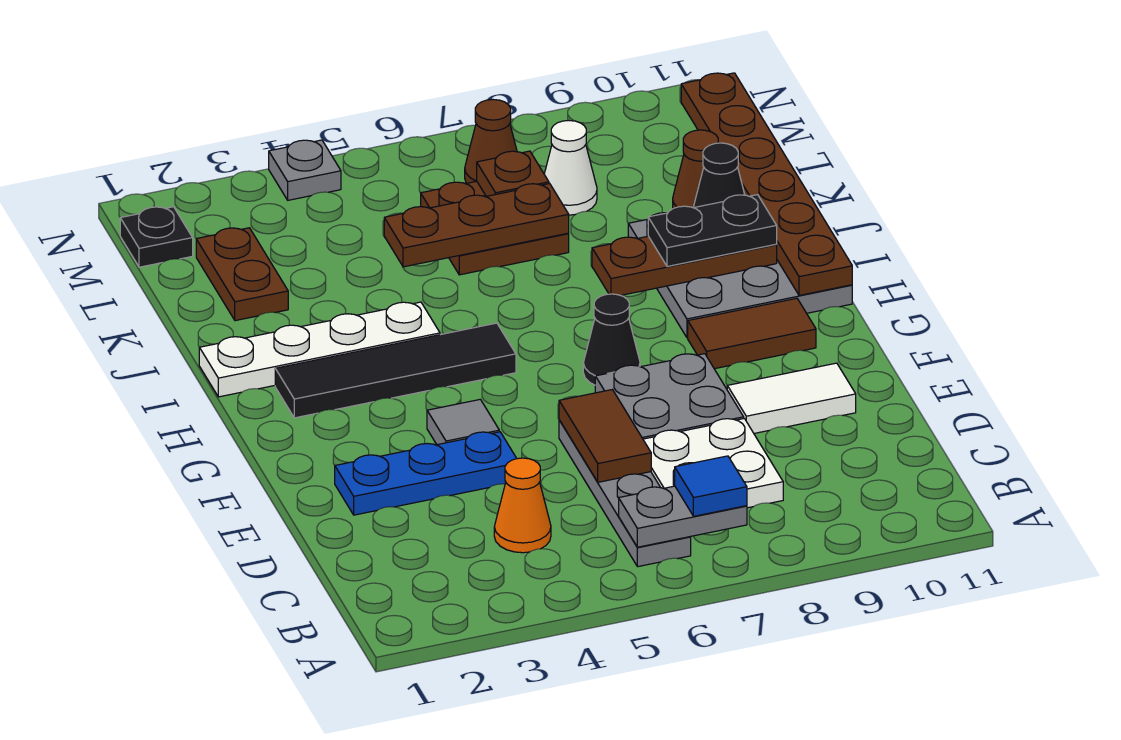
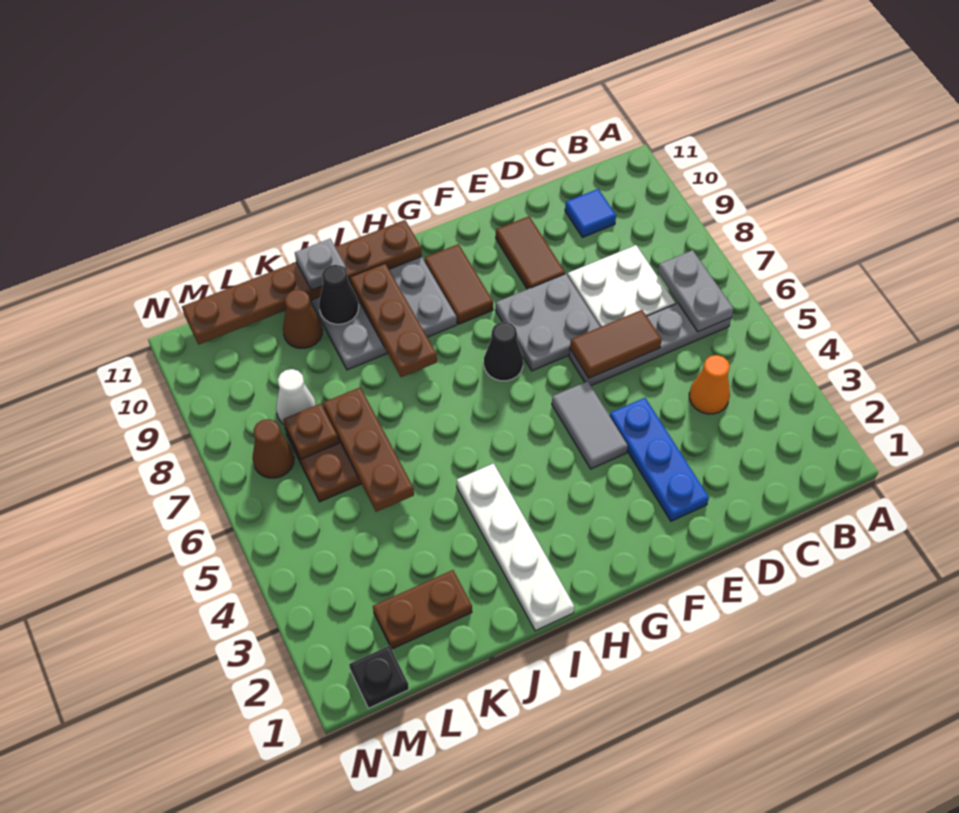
blue tile B7 level 3 -> blue tile C10 level 1
white tile E9:E10 level 1 -> brown tile E9:E10 level 1
grey tile F4 level 1 -> grey tile F4:F5 level 1
black tile H2:H5 level 1 -> none
black plate I9:I10 level 3 -> none
grey plate N4 level 1 -> grey plate J11 level 3

